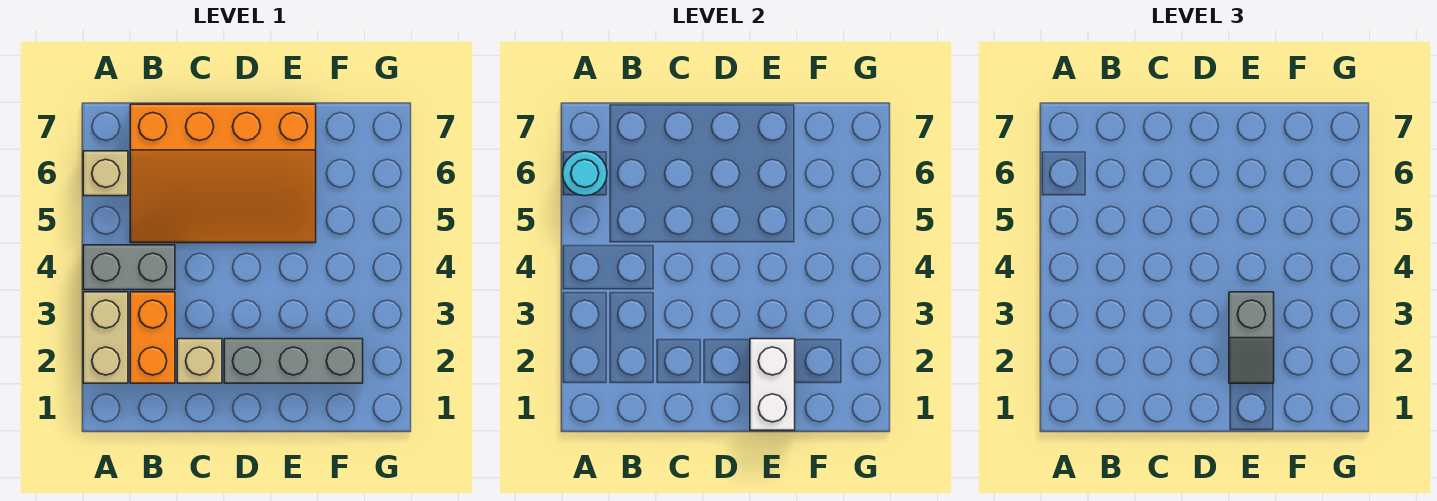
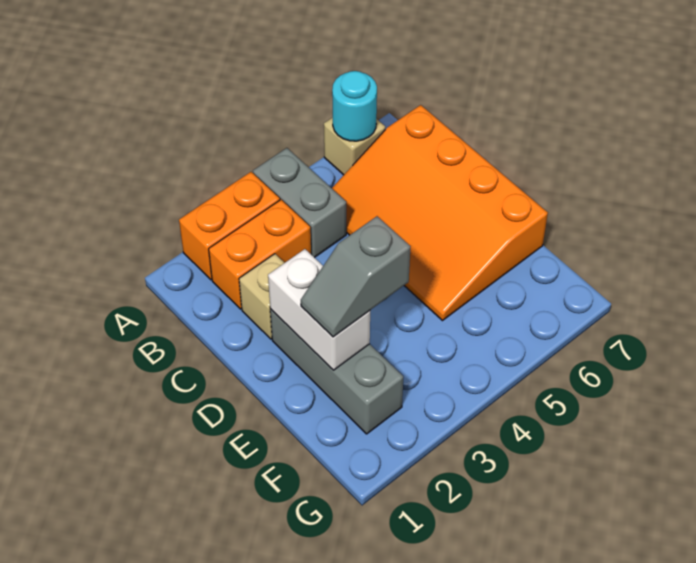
tan brick A2:A3 level 1 -> orange brick A2:A3 level 1
white brick E1:E2 level 2 -> white brick D2:E2 level 2

